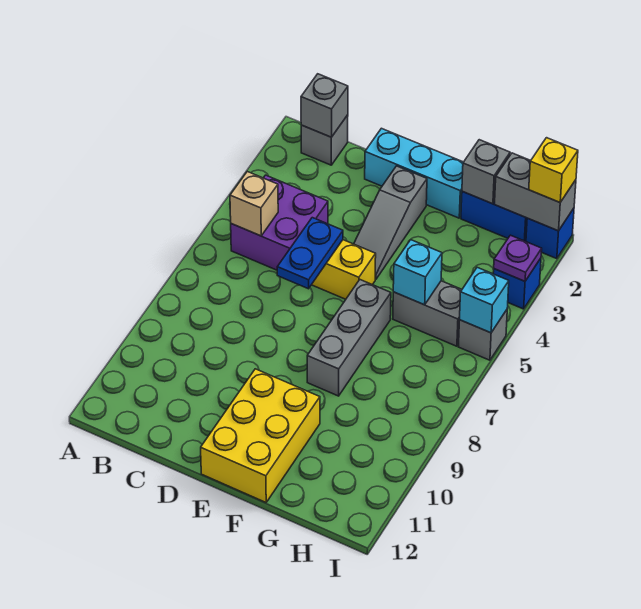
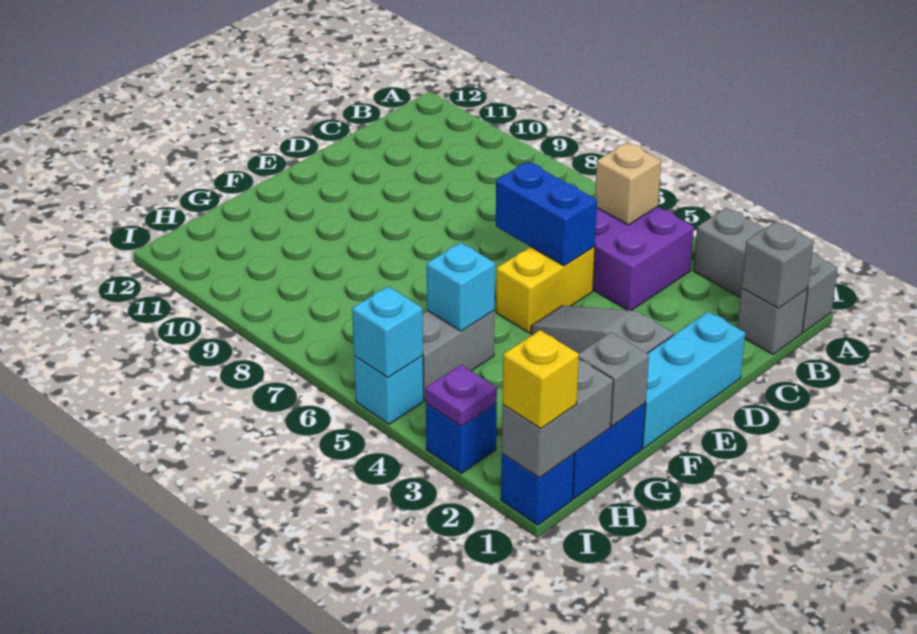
blue plate D5:D6 level 2 -> blue brick D5:D6 level 2
yellow brick E10:F12 level 1 -> none
grey brick F6:F8 level 1 -> grey brick A1:A3 level 1
grey brick I5 level 1 -> cyan brick I5 level 1

